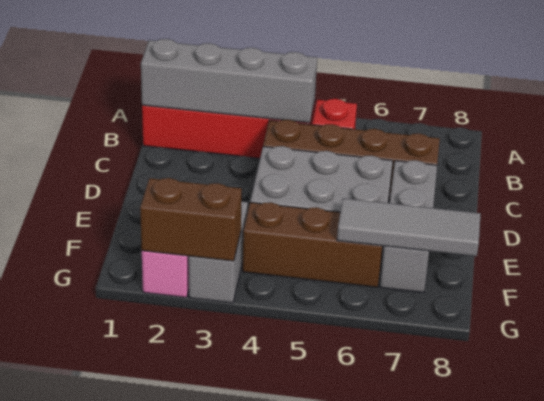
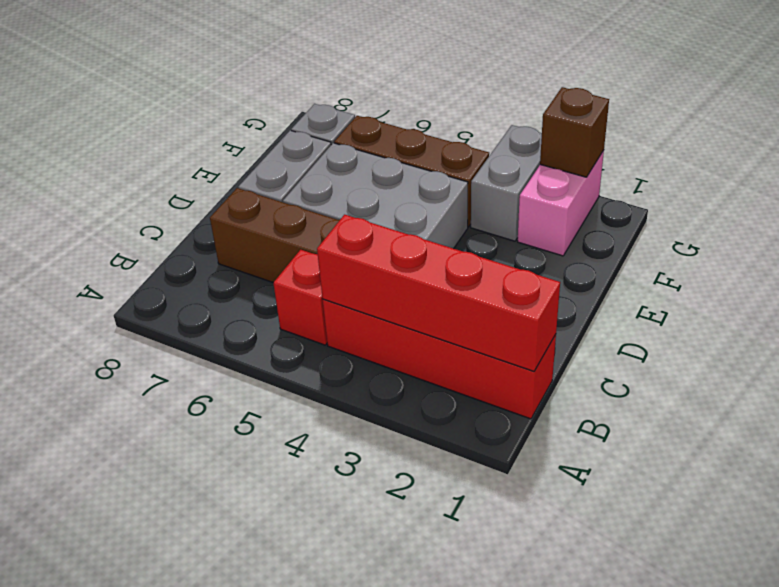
grey brick B1:B4 level 2 -> red brick B1:B4 level 2
grey tile F6:F8 level 2 -> none
brown brick G2:G3 level 2 -> brown brick G2 level 2

